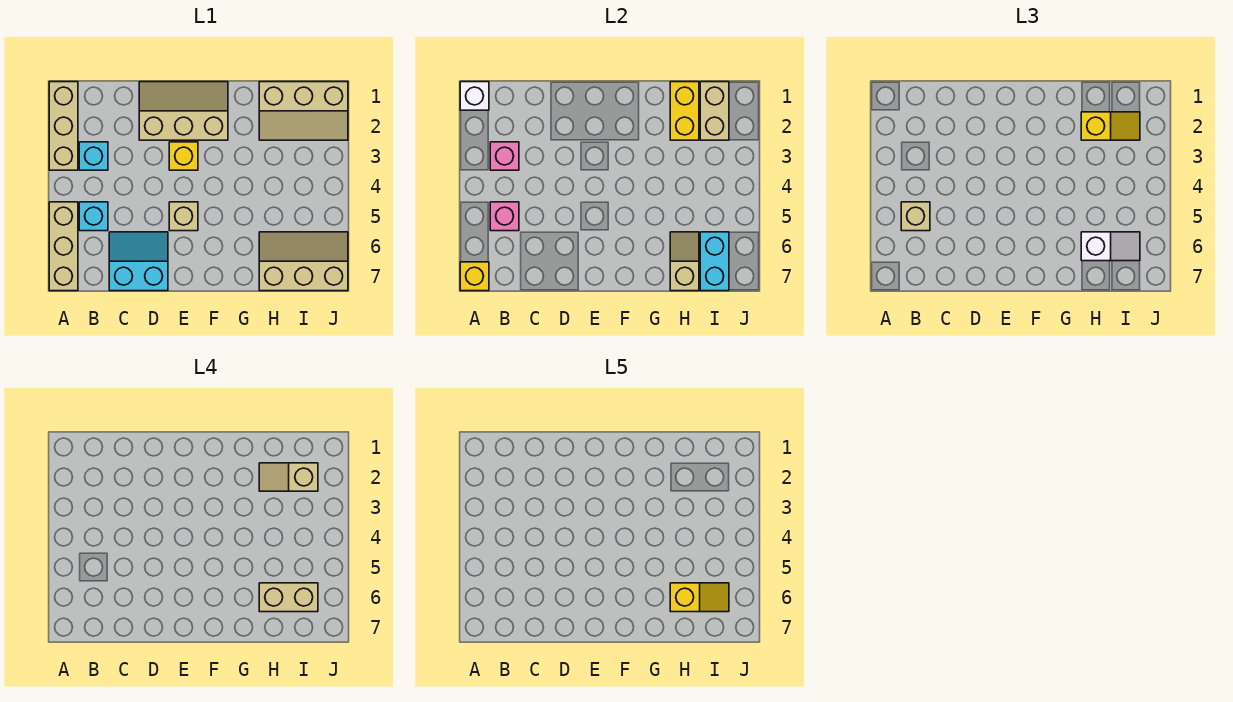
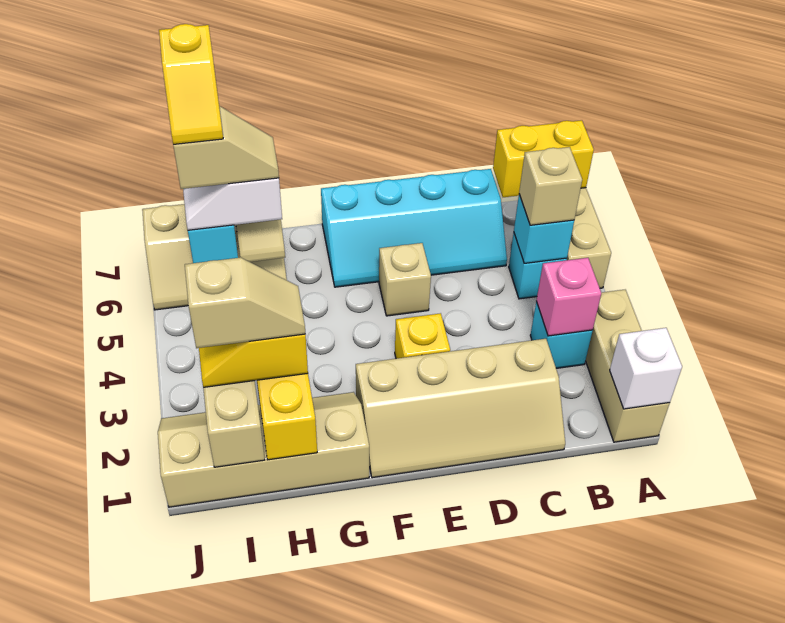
yellow brick A7 level 2 -> yellow brick A7:B7 level 2
pink brick B5 level 2 -> cyan brick B5 level 2
cyan slope C6:D7 level 1 top 7 -> cyan slope C6:F7 level 1 top 7
tan slope D1:F2 level 1 top 2 -> tan slope C1:F2 level 1 top 2
tan slope H1:J2 level 1 top 1 -> tan slope G1:J2 level 1 top 1
tan brick H6:I6 level 4 -> tan slope H6:I6 level 4 top I
yellow slope H6:I6 level 5 top H -> yellow slope I6:I7 level 5 top 7

